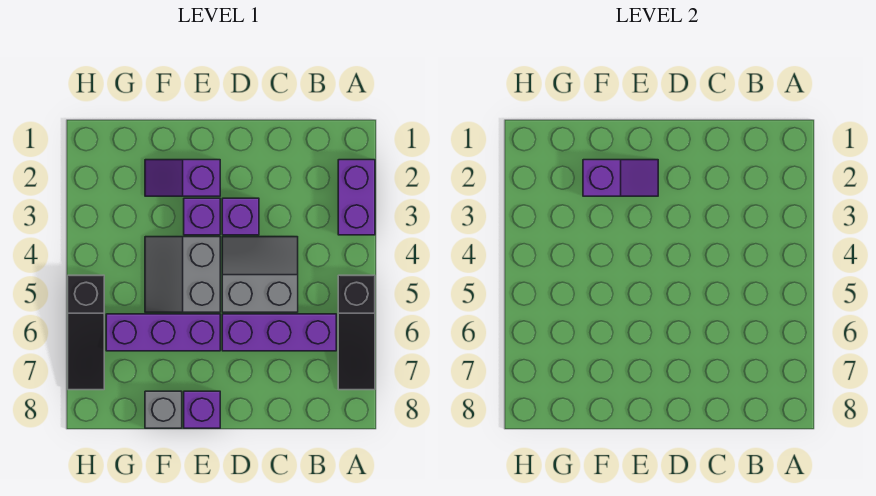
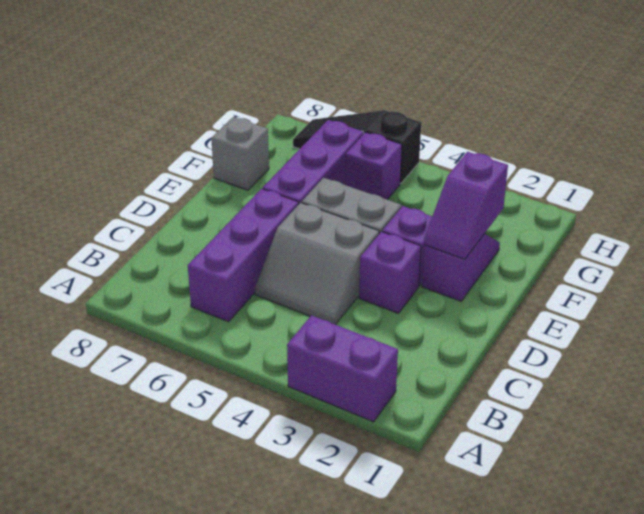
black slope A5:A7 level 1 top 5 -> none
grey slope C4:D5 level 1 top 5 -> grey slope C4:D5 level 1 top D
purple brick E8 level 1 -> purple brick G5 level 1

